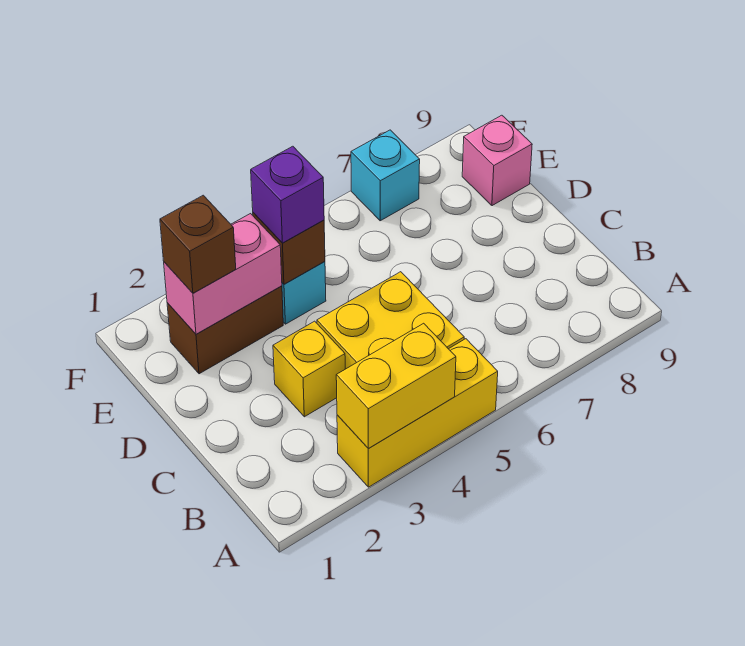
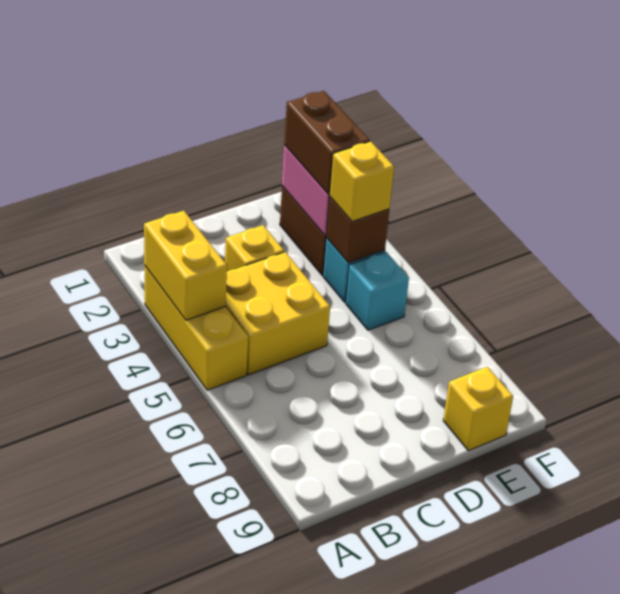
brown brick E2 level 3 -> brown brick E2:E3 level 3
purple brick E4 level 3 -> yellow brick E4 level 3
pink brick E9 level 1 -> yellow brick E9 level 1
cyan brick F7 level 1 -> cyan brick E5 level 1

